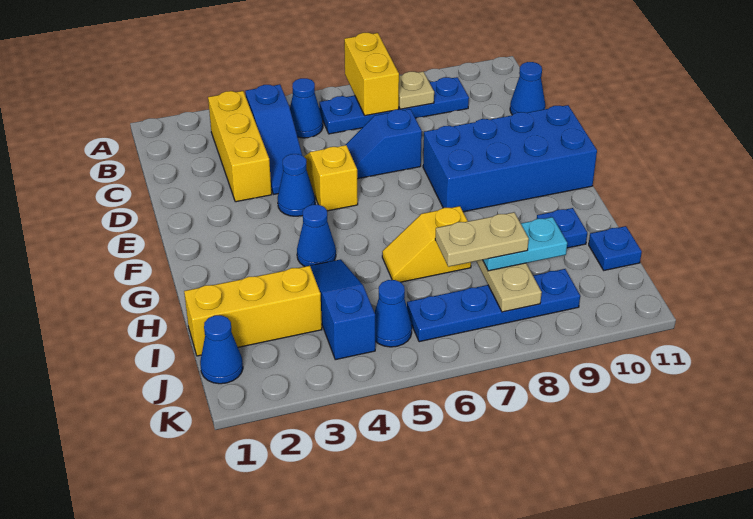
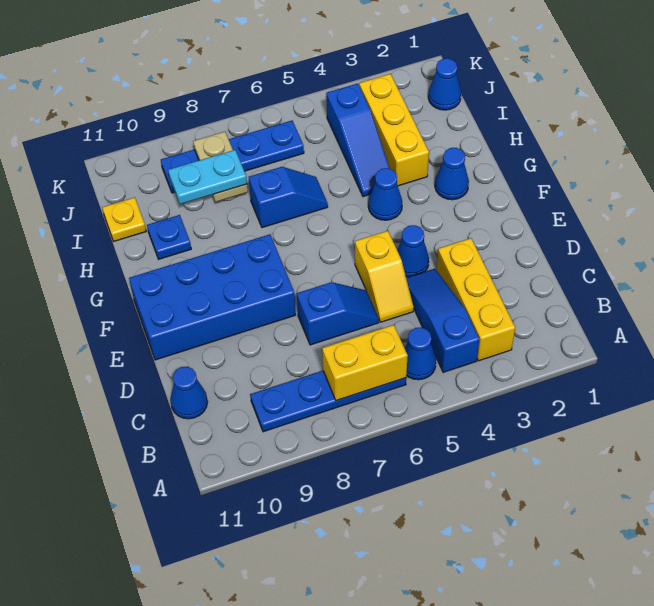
yellow brick A7:B7 level 2 -> yellow brick B6:B7 level 2
tan plate B8 level 2 -> none
yellow slope H6:H7 level 1 top 7 -> blue slope H6:H7 level 1 top 7
yellow brick I1:I3 level 1 -> yellow brick H3:J3 level 1
tan plate I7:I8 level 4 -> none
blue plate I11 level 1 -> yellow plate I11 level 1
blue cone J5 level 1 -> blue cone G2 level 1

